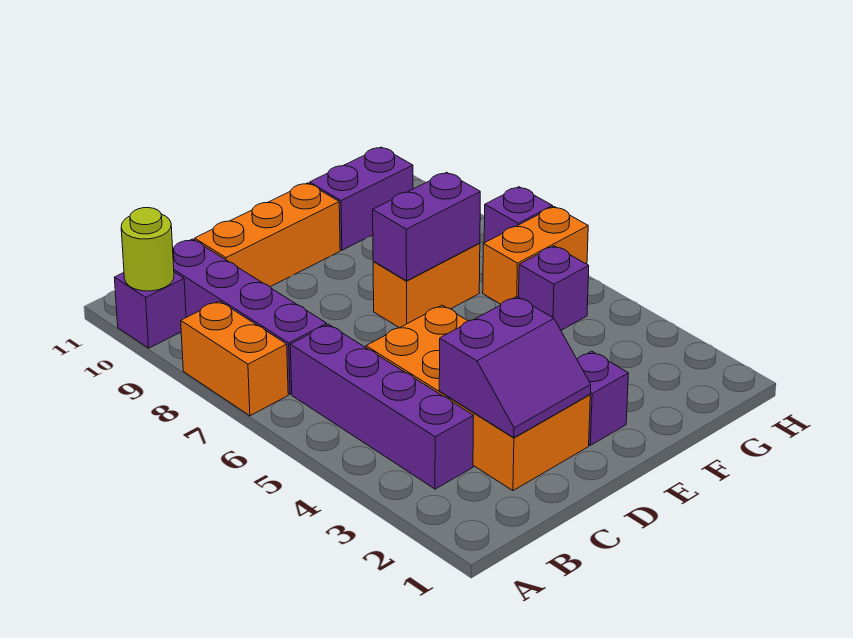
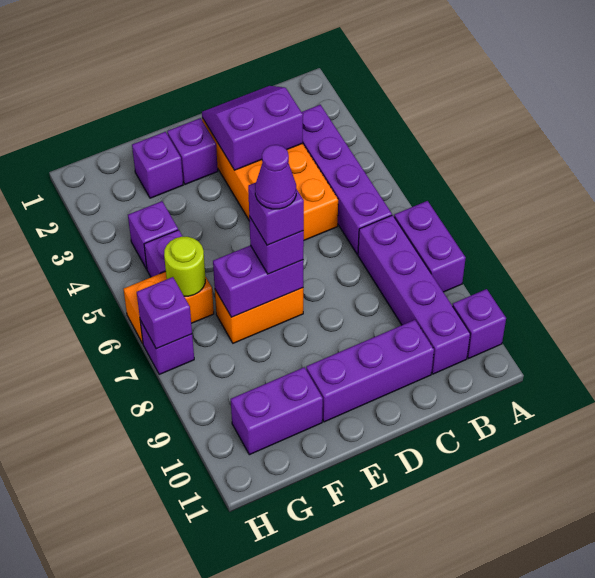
orange brick A7:A8 level 1 -> purple brick A7:A8 level 1
lime round brick A10 level 2 -> lime round brick G6 level 2
orange brick C10:E10 level 1 -> purple brick C10:E10 level 1
none -> purple brick E7 level 3
none -> purple brick E7 level 4
none -> purple cone E7 level 5
none -> purple brick F2 level 1
none -> purple brick G4 level 1
none -> purple brick H7 level 2

